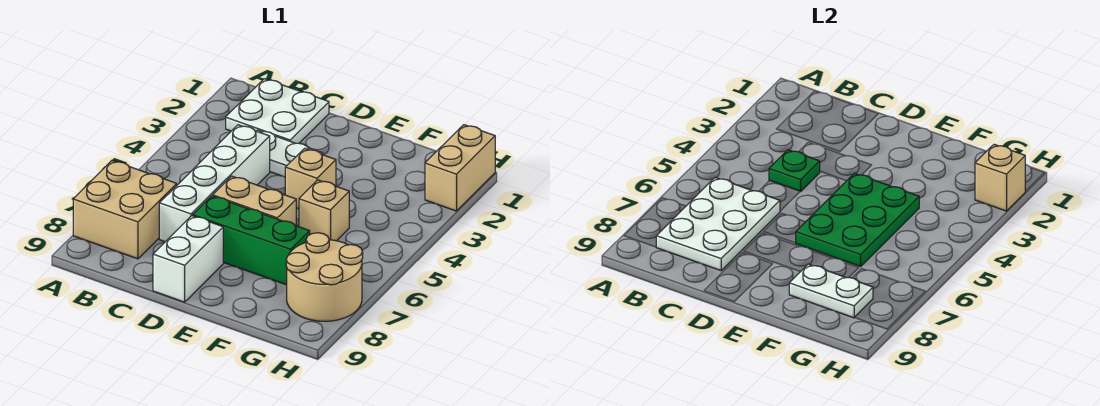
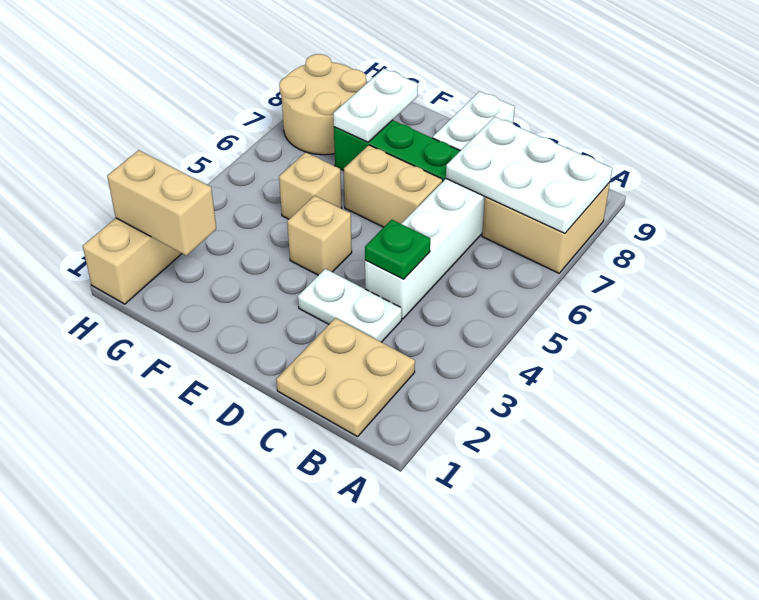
white plate B1:C2 level 1 -> tan plate B1:C2 level 1
white plate B6:C8 level 2 -> white plate A7:C8 level 2
green plate E4:F6 level 2 -> none
white plate F8:G8 level 2 -> white plate F7:F8 level 2
tan brick H2 level 2 -> tan brick G2:H2 level 2

